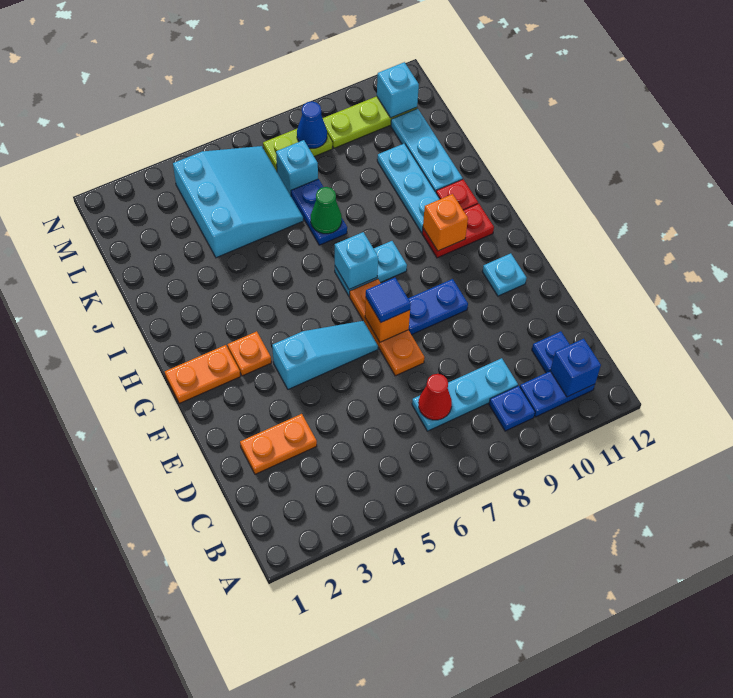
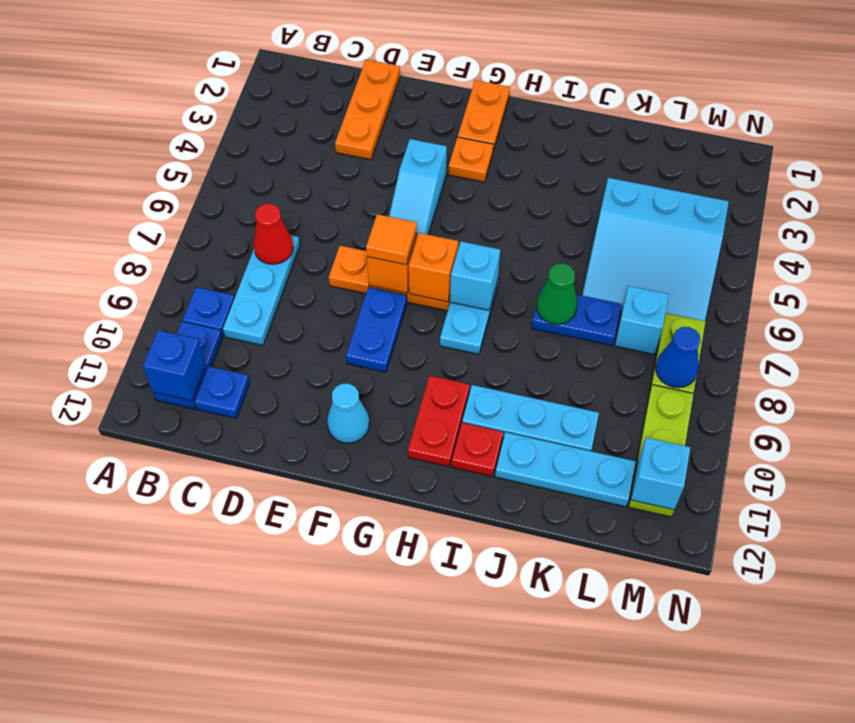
orange plate D2:D3 level 1 -> orange plate D1:D3 level 1
blue tile F7 level 3 -> orange tile F7 level 3
cyan plate F11 level 1 -> cyan cone F11 level 1
orange brick H10 level 2 -> orange brick G7 level 2

